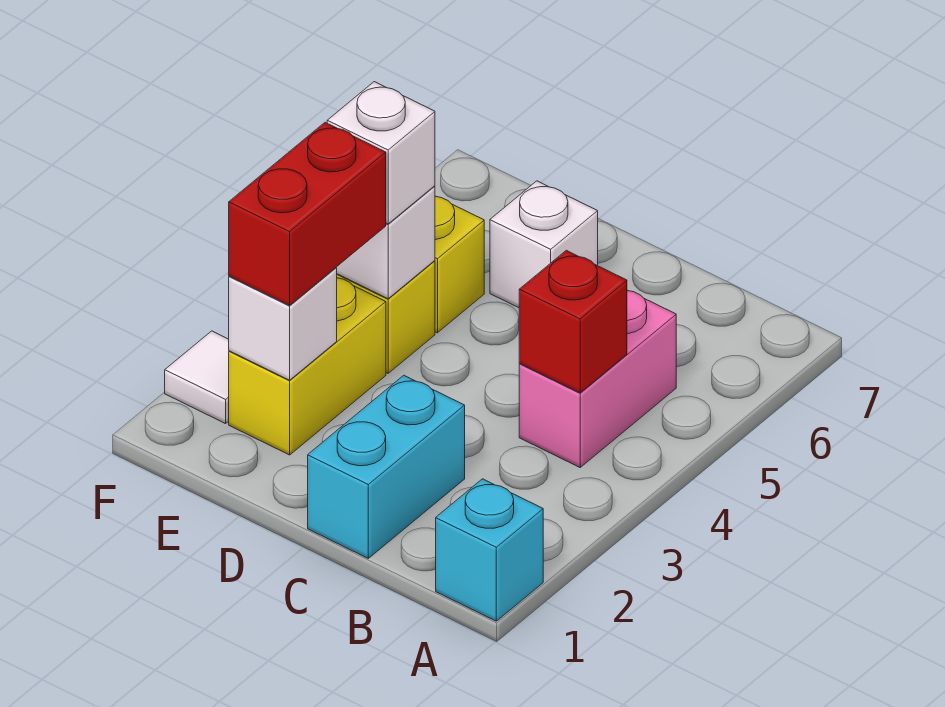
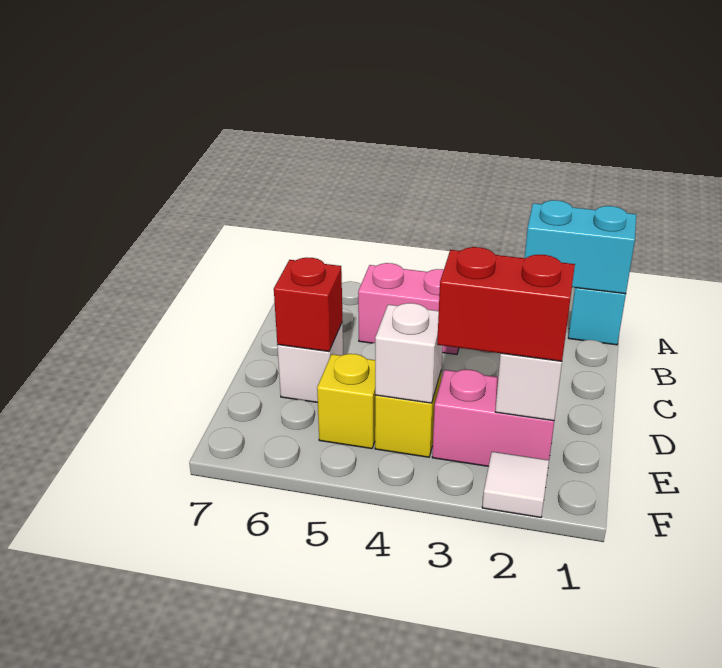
red brick B4 level 2 -> red brick D6 level 2
cyan brick C1:C2 level 1 -> cyan brick A1:A2 level 2
yellow brick E2:E3 level 1 -> pink brick E2:E3 level 1
white brick E4 level 3 -> none

